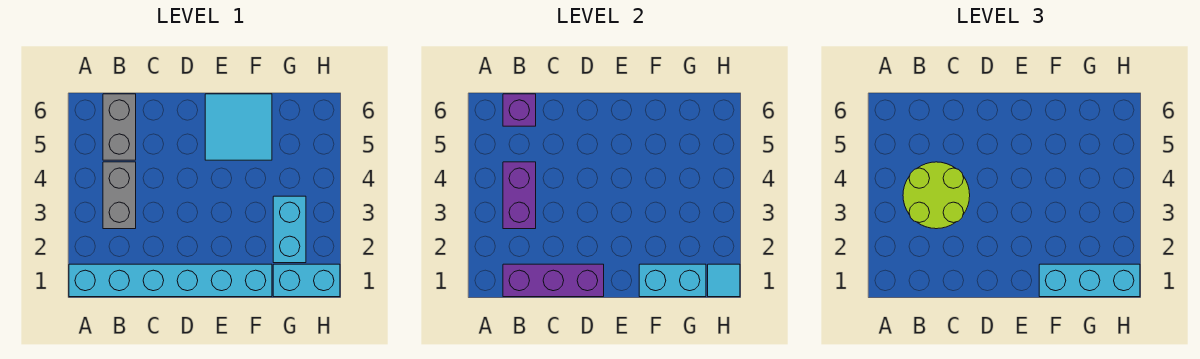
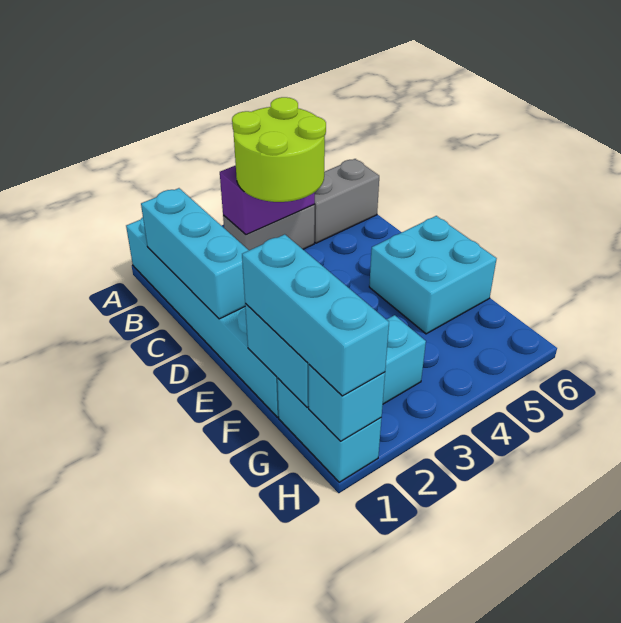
purple brick B1:D1 level 2 -> cyan brick B1:D1 level 2
purple brick B6 level 2 -> none
cyan tile E5:F6 level 1 -> cyan brick E5:F6 level 1
cyan tile H1 level 2 -> cyan brick H1 level 2

